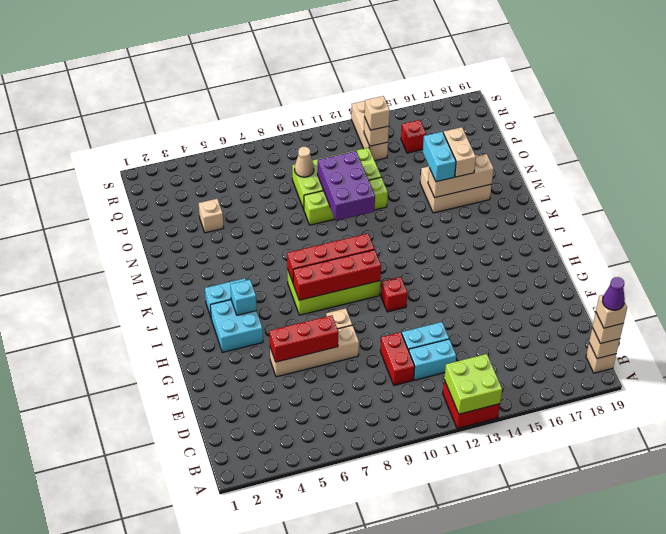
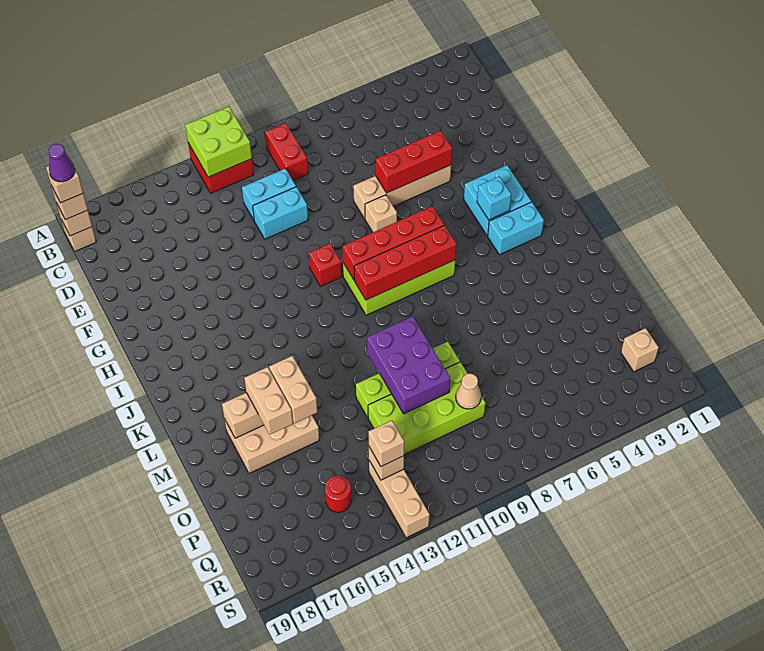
red brick D10:E10 level 1 -> red brick B10:C10 level 1
cyan brick M15:N15 level 3 -> tan brick M15:N15 level 3
tan brick O4 level 1 -> tan brick Q2 level 1
red brick Q15 level 1 -> red round brick Q15 level 1

